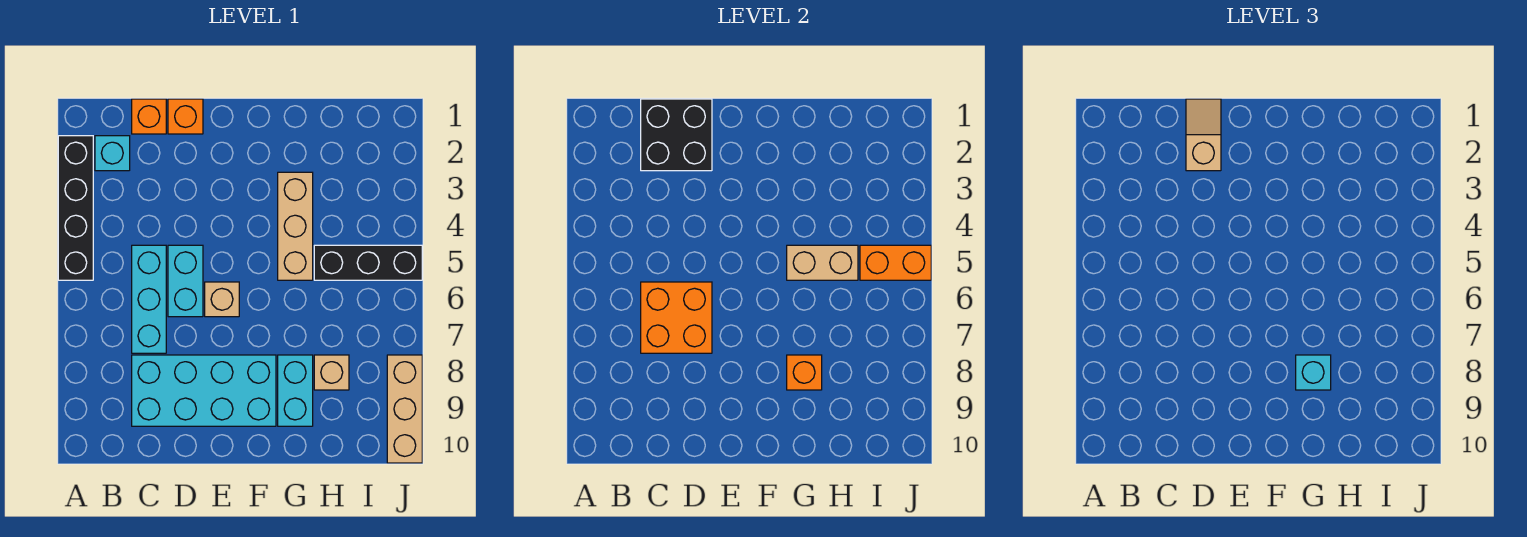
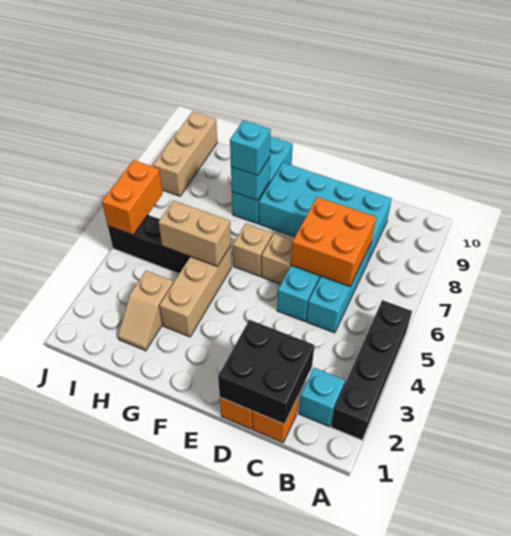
tan slope D1:D2 level 3 top 2 -> tan slope H2:H3 level 1 top 3
cyan brick G8:G9 level 1 -> cyan brick G8:G10 level 1
orange brick G8 level 2 -> cyan brick G8 level 2
tan brick H8 level 1 -> tan brick F6 level 1
orange brick I5:J5 level 2 -> orange brick J5:J6 level 2

